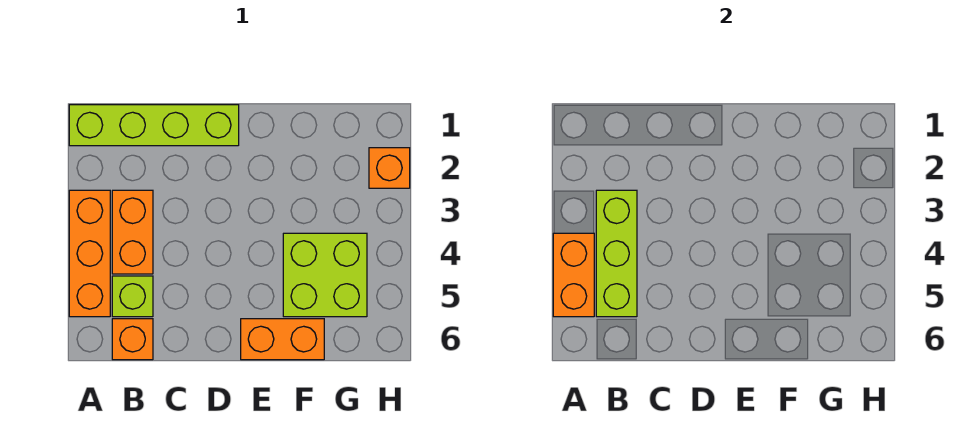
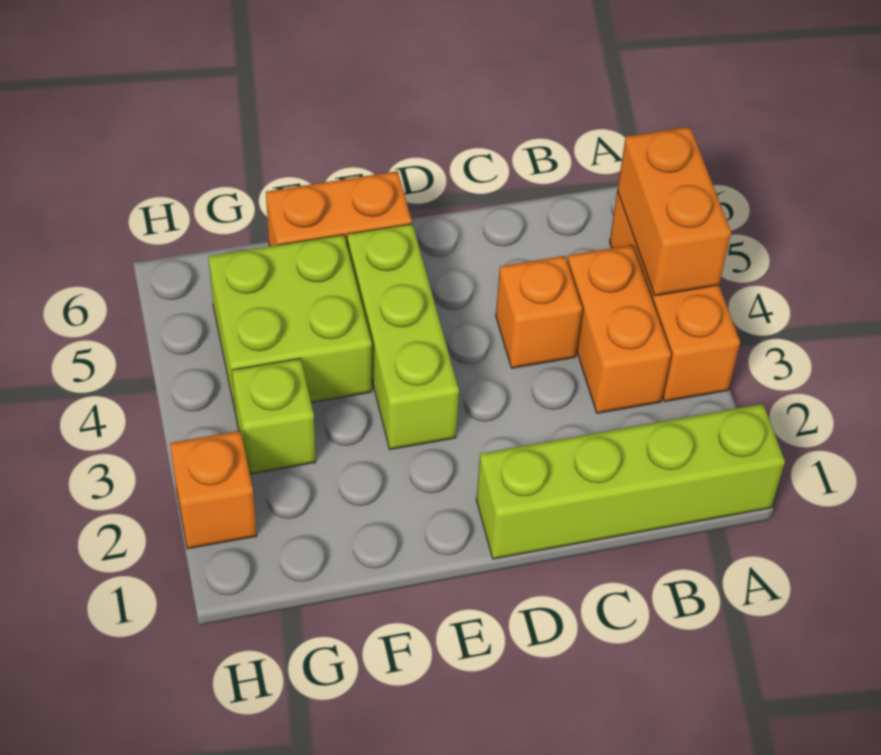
lime brick B3:B5 level 2 -> lime brick E3:E5 level 1
lime brick B5 level 1 -> lime brick G3 level 1
orange brick B6 level 1 -> orange brick C4 level 1

